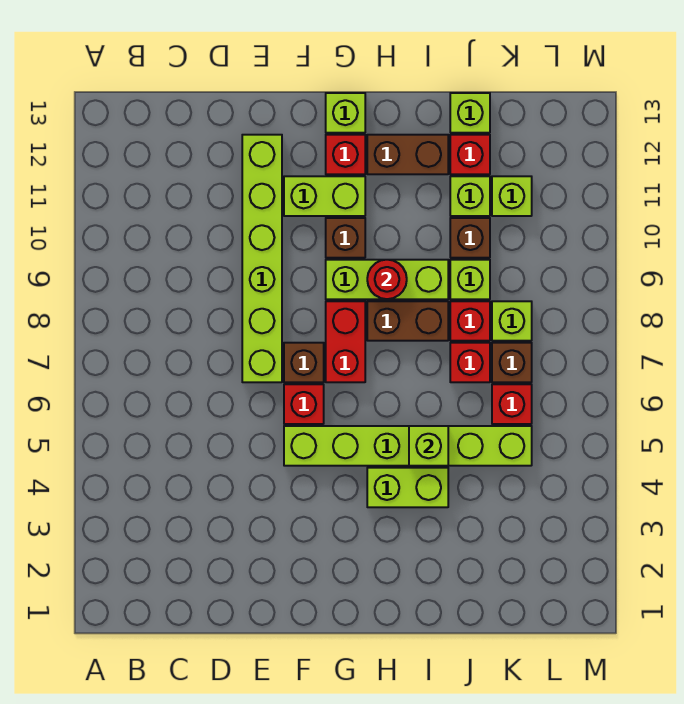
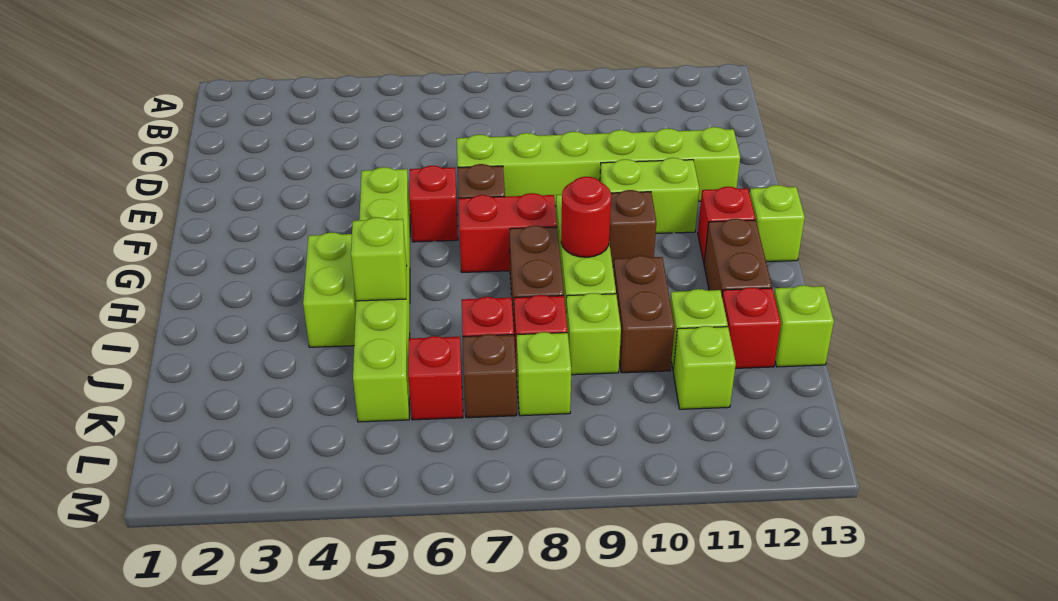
lime brick F11:G11 level 1 -> lime brick F10:F11 level 1
brown brick J10 level 1 -> brown brick I10:J10 level 1

